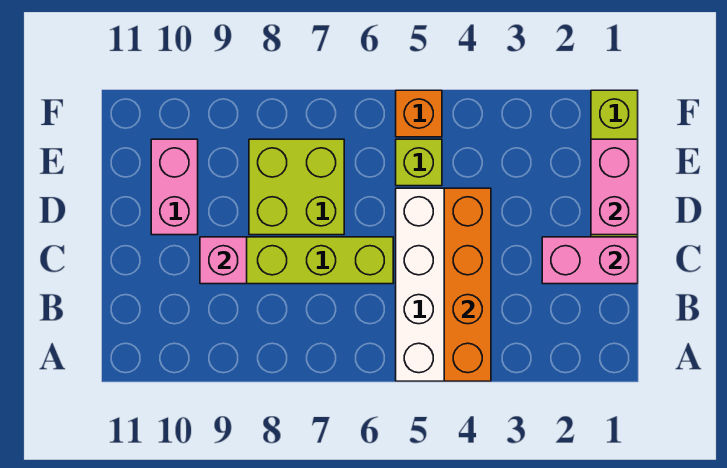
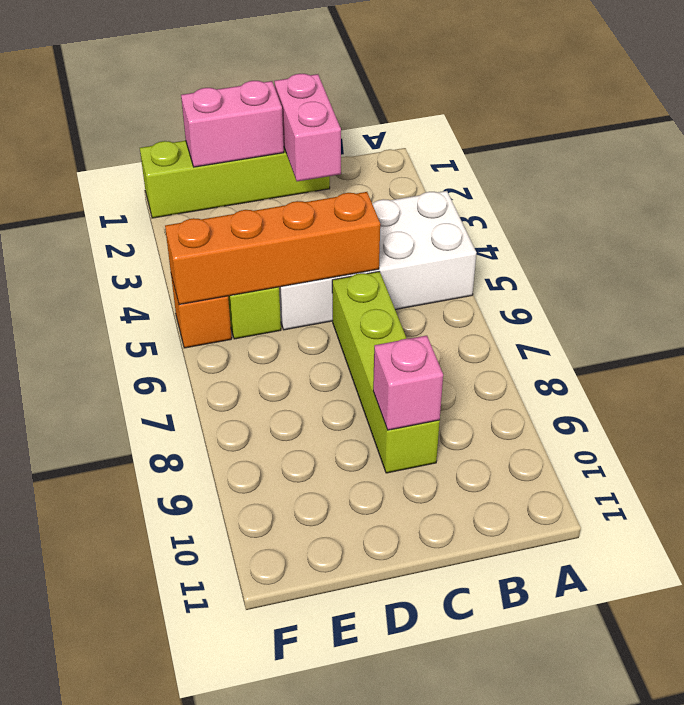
orange brick A4:D4 level 2 -> orange brick C5:F5 level 2
lime brick D7:E8 level 1 -> none
pink brick D10:E10 level 1 -> none

